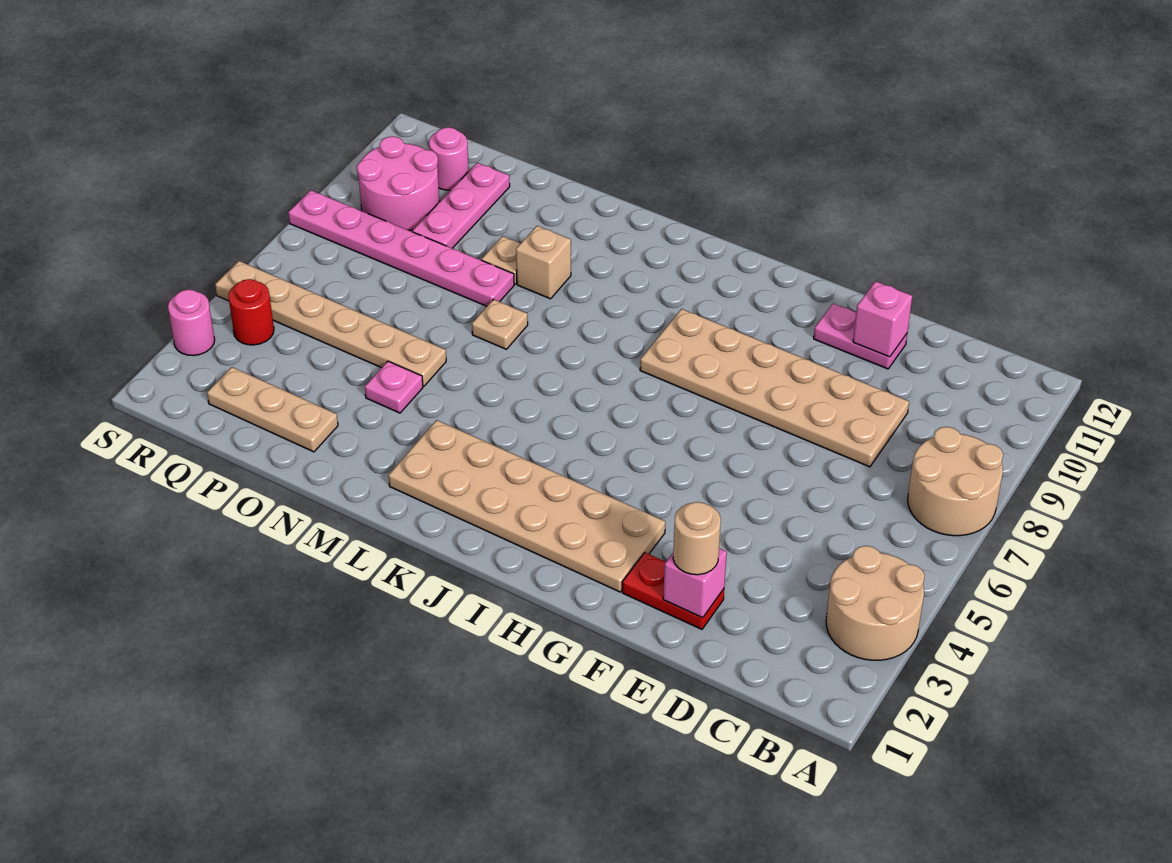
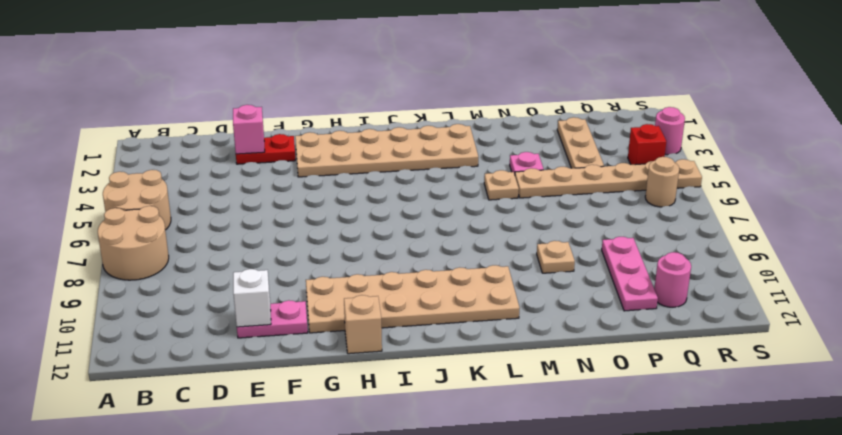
tan round brick A3:B4 level 1 -> tan round brick A5:B6 level 1
tan plate D8:I9 level 1 -> tan plate G10:L11 level 1
tan round brick E2 level 3 -> tan round brick R6 level 1
pink brick E11 level 2 -> white brick E11 level 2
tan plate M7 level 1 -> tan plate M5 level 1
tan brick M9 level 1 -> tan brick H12 level 1
pink plate N8:S8 level 1 -> none
tan plate O2:Q2 level 1 -> tan plate P2:P4 level 1
pink round brick Q9:R10 level 1 -> none
red round brick R4 level 1 -> red brick R4 level 1

